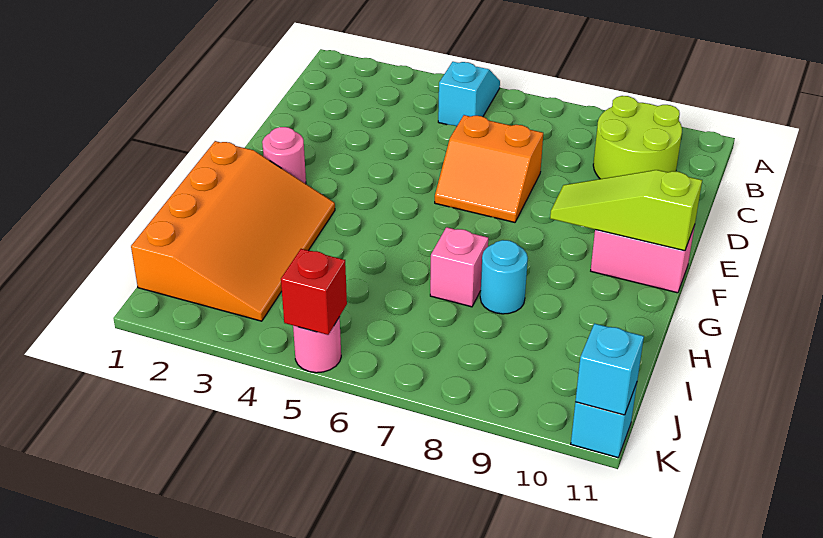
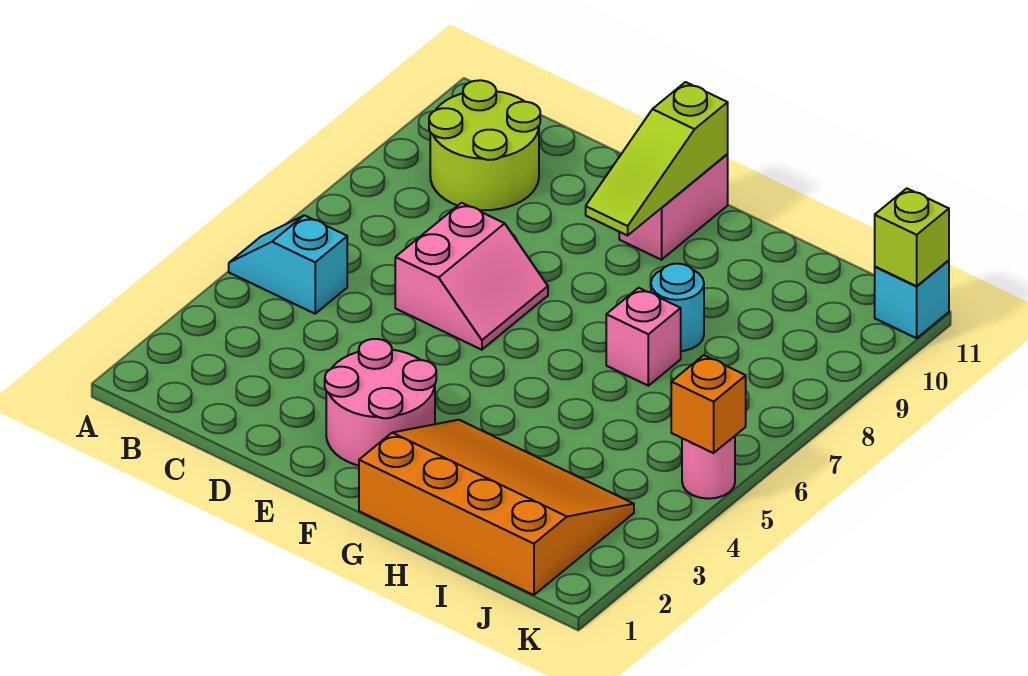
orange slope D6:E7 level 1 top D -> pink slope D6:E7 level 1 top D
pink round brick F2 level 1 -> pink round brick E2:F3 level 1
red brick K5 level 2 -> orange brick K5 level 2
cyan brick K11 level 2 -> lime brick K11 level 2

